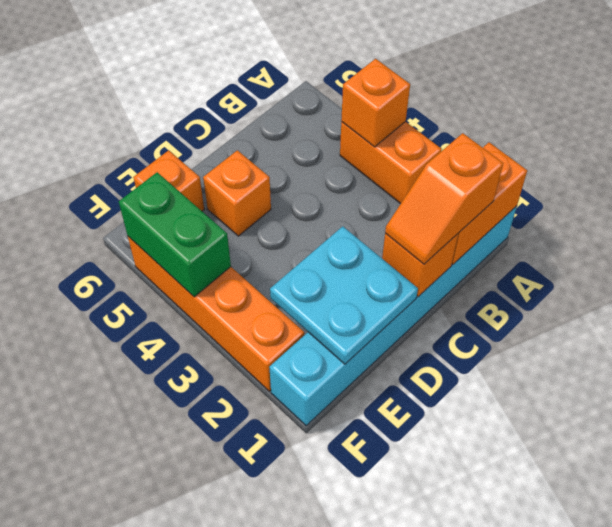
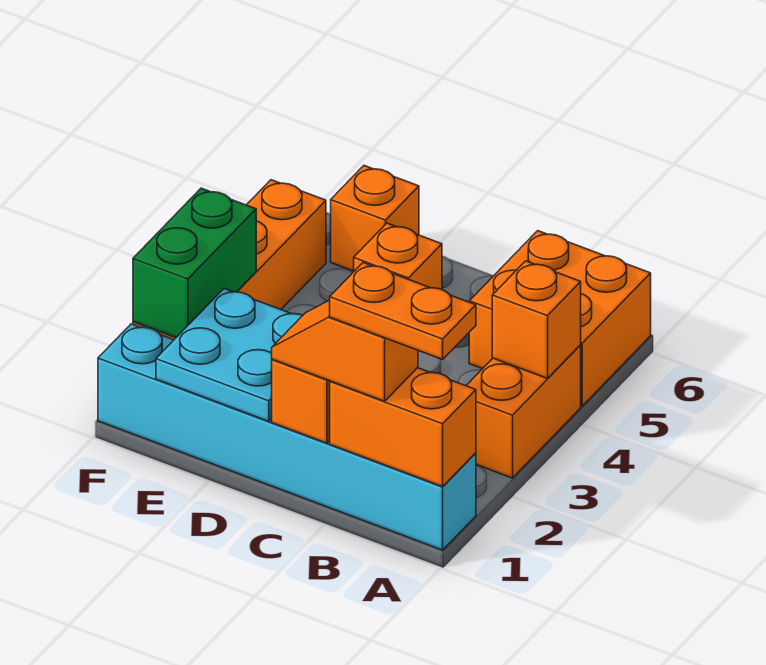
none -> orange plate A1:B1 level 4
none -> orange brick A5:B6 level 1
green brick F4:F5 level 2 -> green brick F2:F3 level 2

